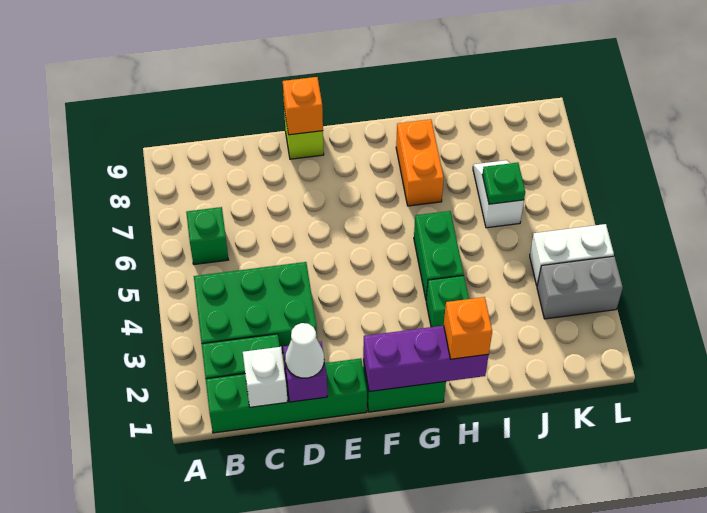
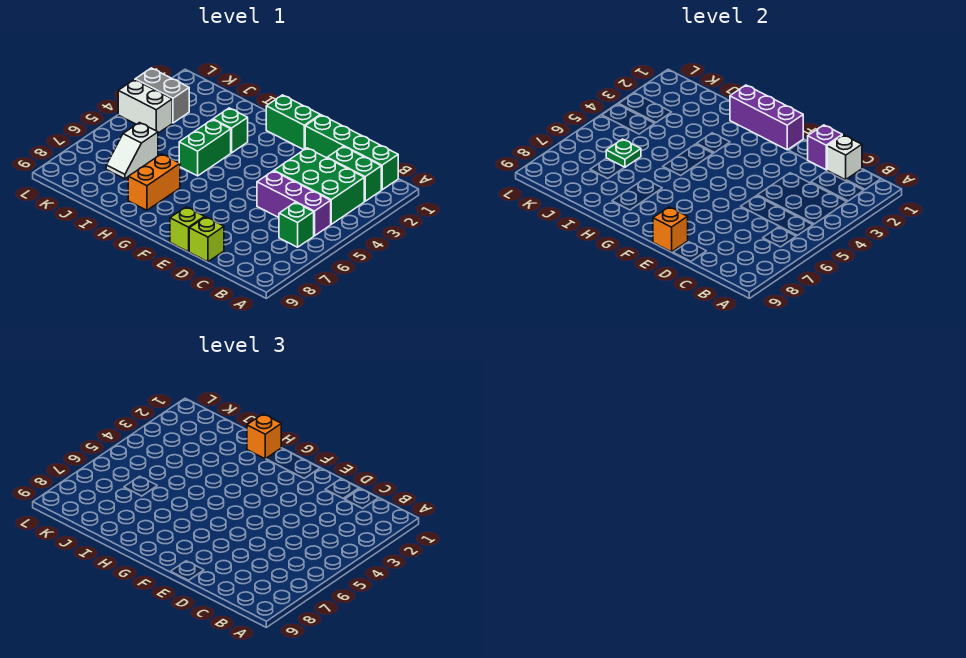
none -> purple brick B5:D5 level 1
white cone D1 level 3 -> none
none -> lime brick D9 level 1

